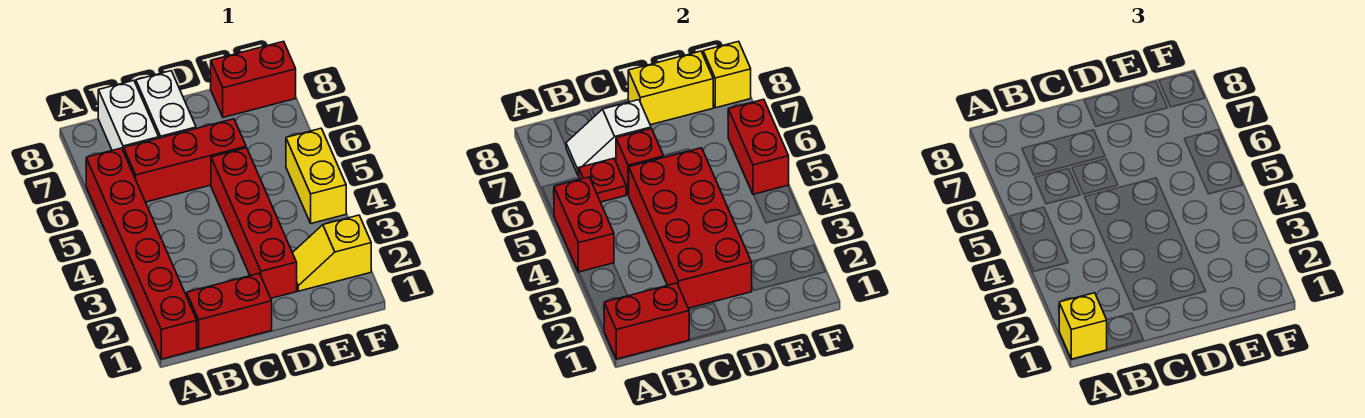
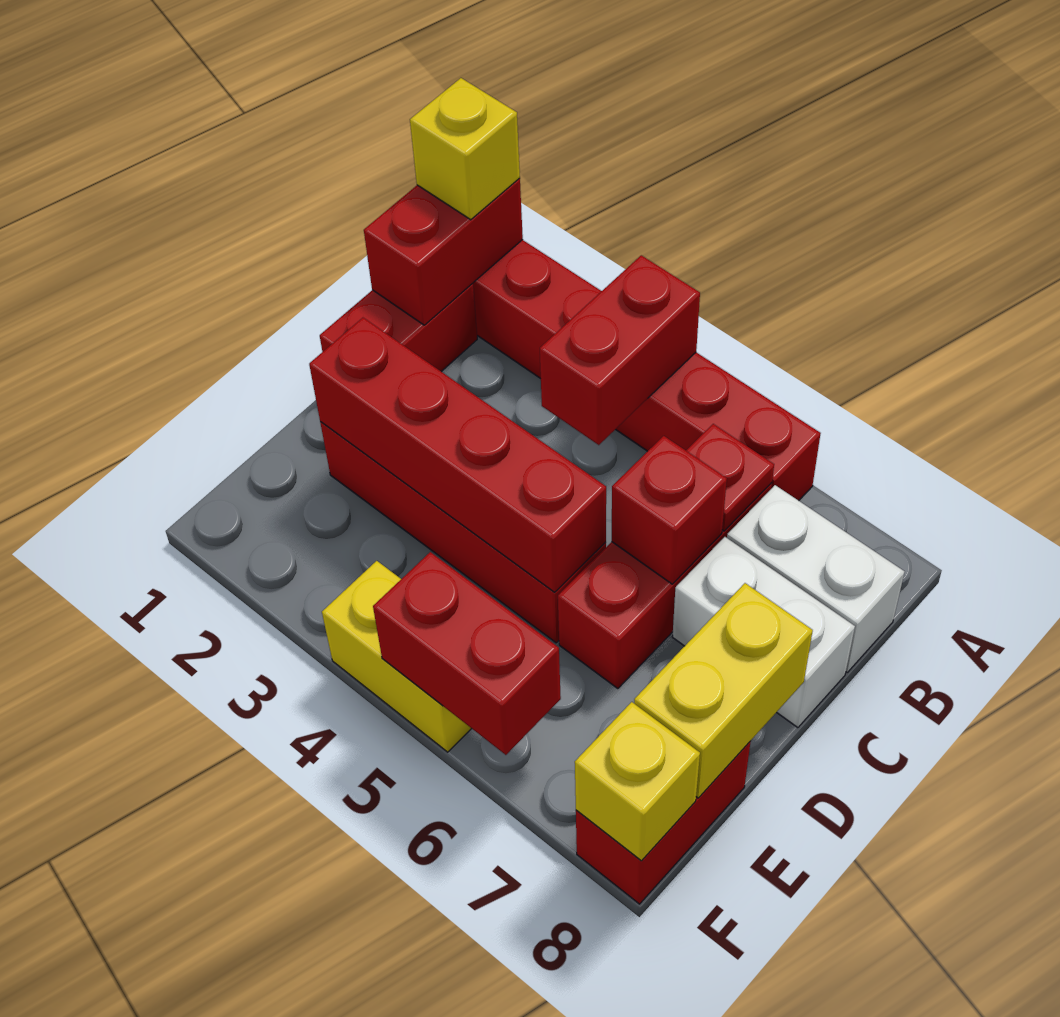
red brick A4:A5 level 2 -> red brick A4:B4 level 2
white slope B7:C7 level 2 top C -> none
red brick C2:D5 level 2 -> red brick D2:D5 level 2
yellow slope E2:F2 level 1 top F -> none

